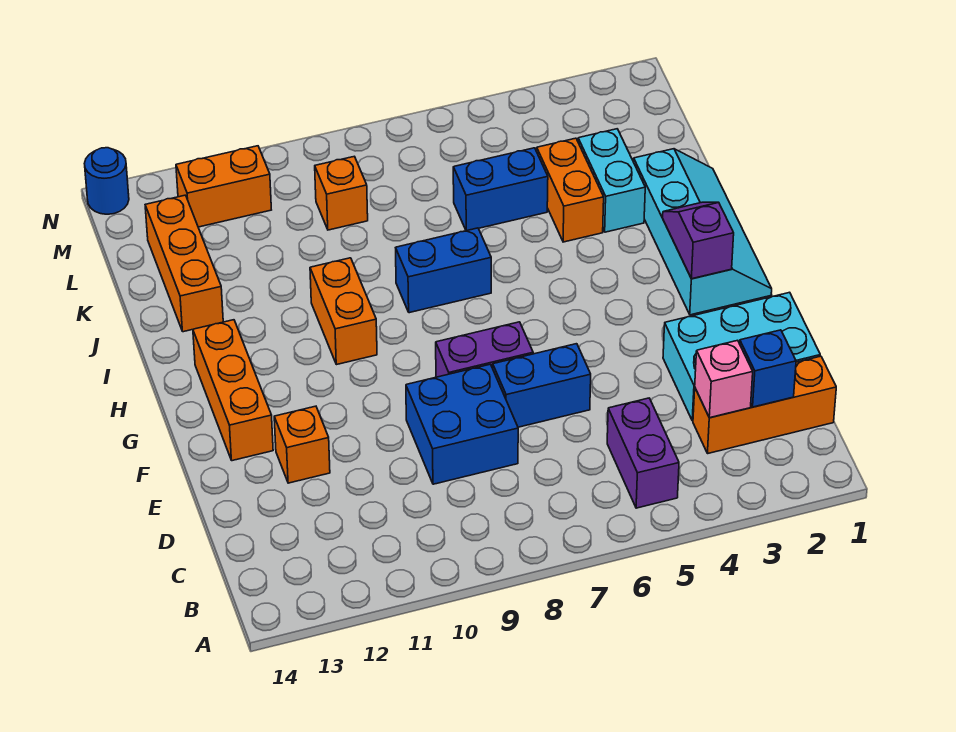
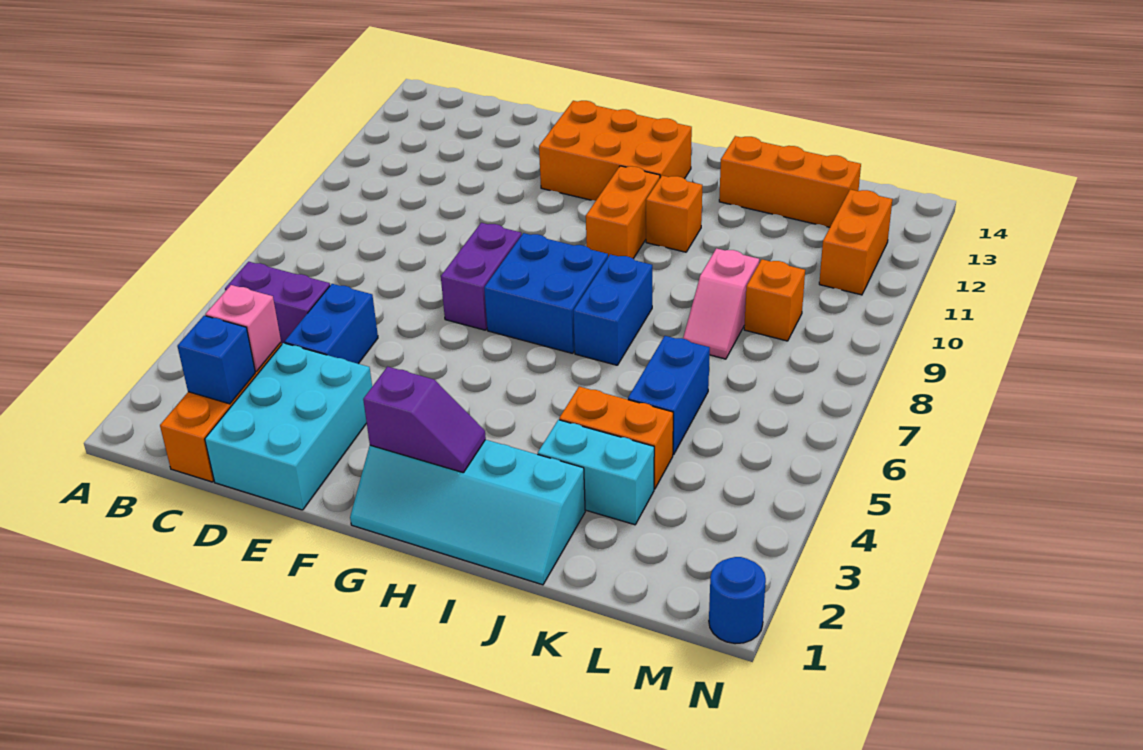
blue brick D8:E9 level 1 -> blue brick G7:H8 level 1
blue brick E6:E7 level 1 -> blue brick D4:D5 level 1
orange brick E12 level 1 -> orange brick I11 level 1
orange brick F13:H13 level 1 -> orange brick F12:H13 level 1
orange brick H10:I10 level 1 -> orange brick H10:H11 level 1
none -> pink slope K8:K9 level 1 top 9
blue round brick N14 level 1 -> blue round brick N1 level 1

